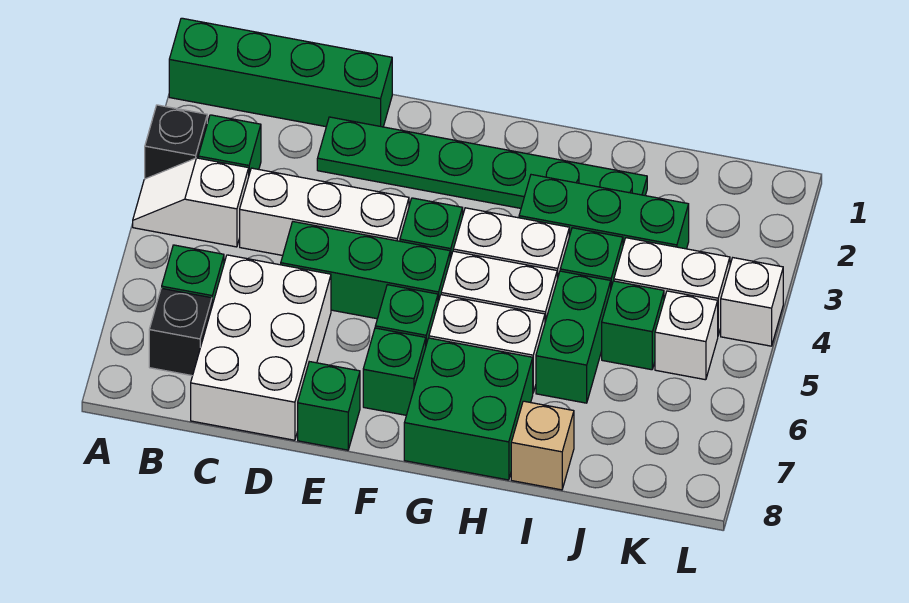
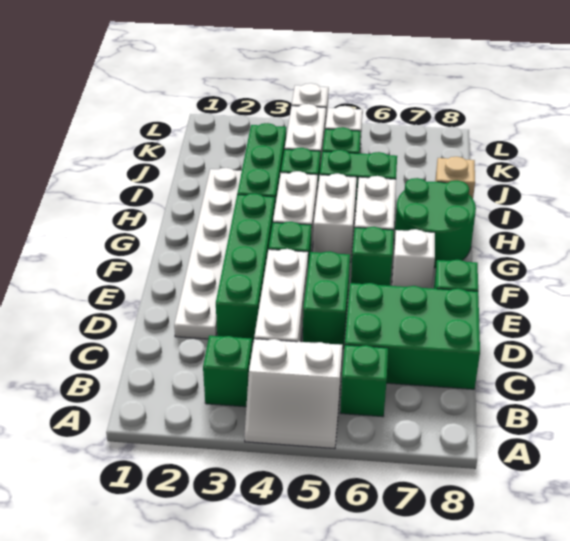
green brick A1:D1 level 1 -> green brick D3:G3 level 1
black brick A3 level 1 -> none
white slope A4:B4 level 1 top B -> white slope A4:B5 level 1 top B
black brick B7 level 1 -> none
white brick C6:D8 level 1 -> green brick C6:D8 level 1
green plate D2:I2 level 1 -> white plate D2:I2 level 1
green brick D5:F5 level 1 -> green brick D5:E5 level 1
green brick F7 level 1 -> white brick F7 level 1
green brick G7:H8 level 1 -> green round brick G7:H8 level 1

